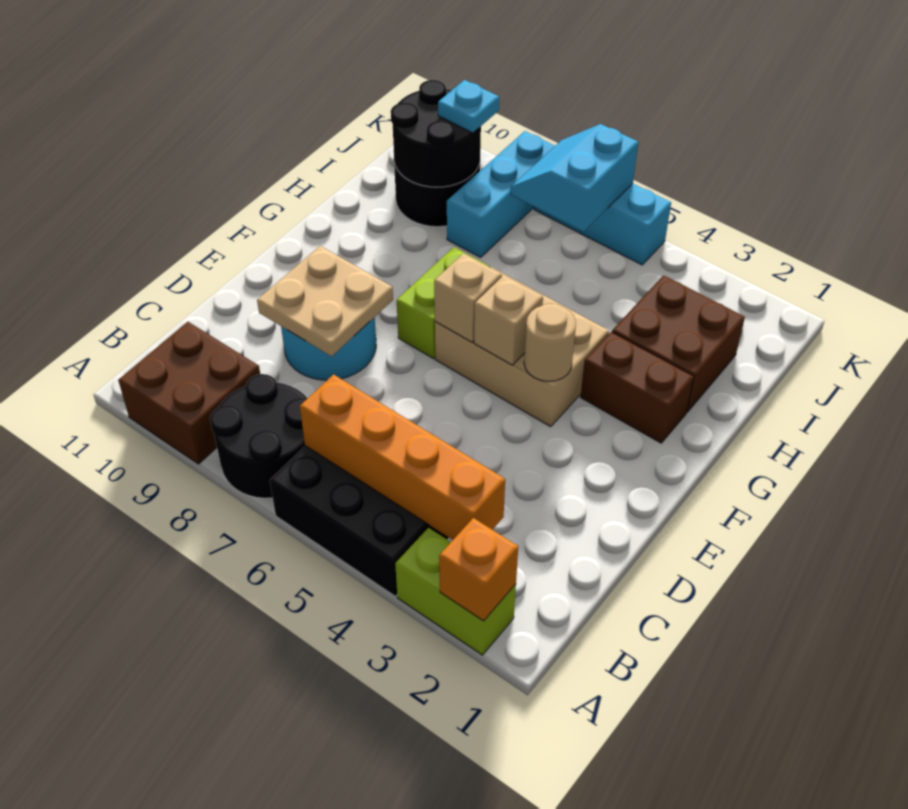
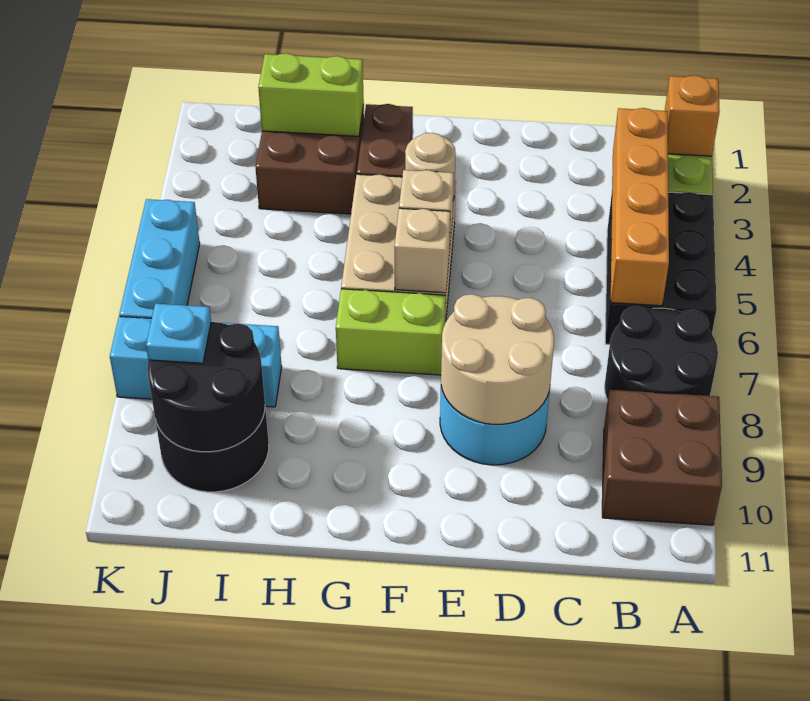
tan plate D8:E9 level 2 -> tan round brick D8:E9 level 2
none -> lime brick H2:I2 level 2
cyan slope J6:K7 level 2 top 6 -> none

